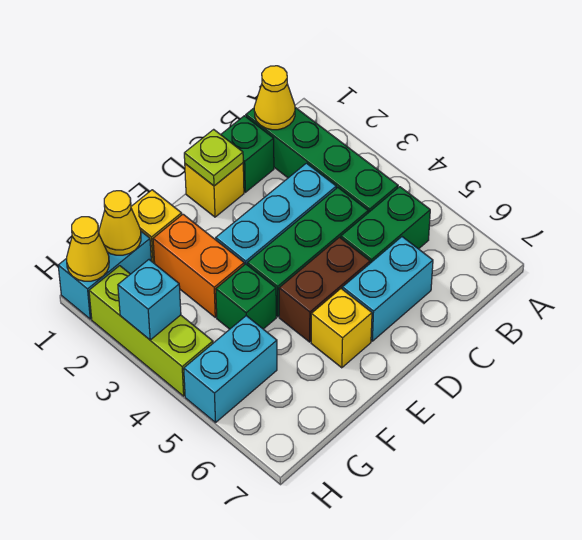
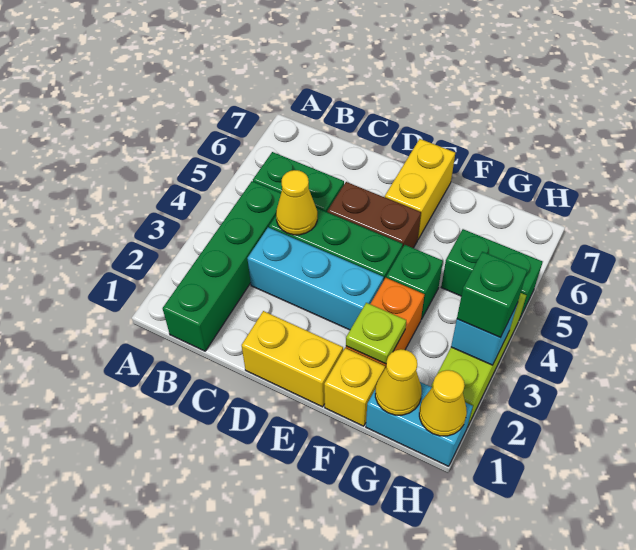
yellow cone B1 level 2 -> yellow cone C4 level 2
green brick C1 level 1 -> green brick H3 level 3
cyan brick C6:D6 level 1 -> none
yellow brick D1 level 1 -> yellow brick D1:E1 level 1
lime plate D1 level 2 -> lime plate F2 level 2
yellow brick E6 level 1 -> yellow brick E6:E7 level 1
cyan brick G5:H5 level 1 -> green brick G5:H5 level 1

